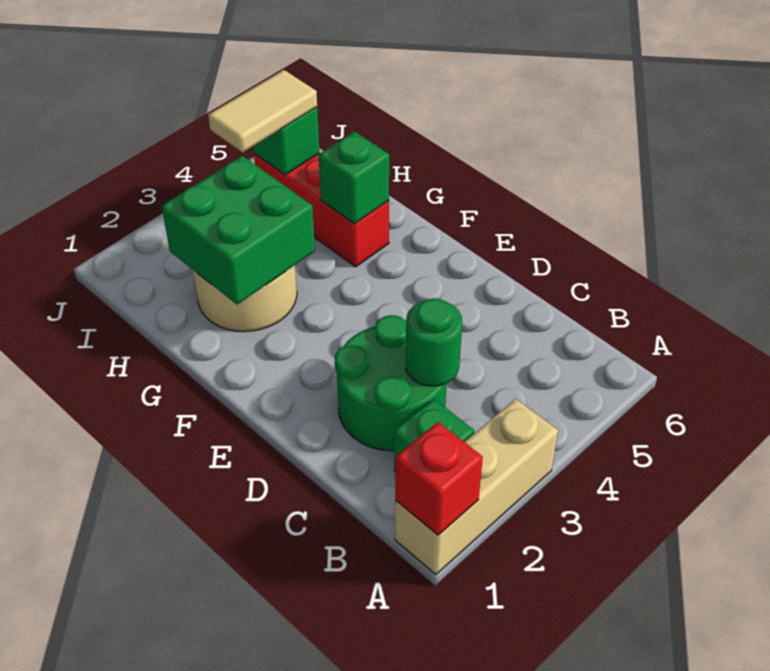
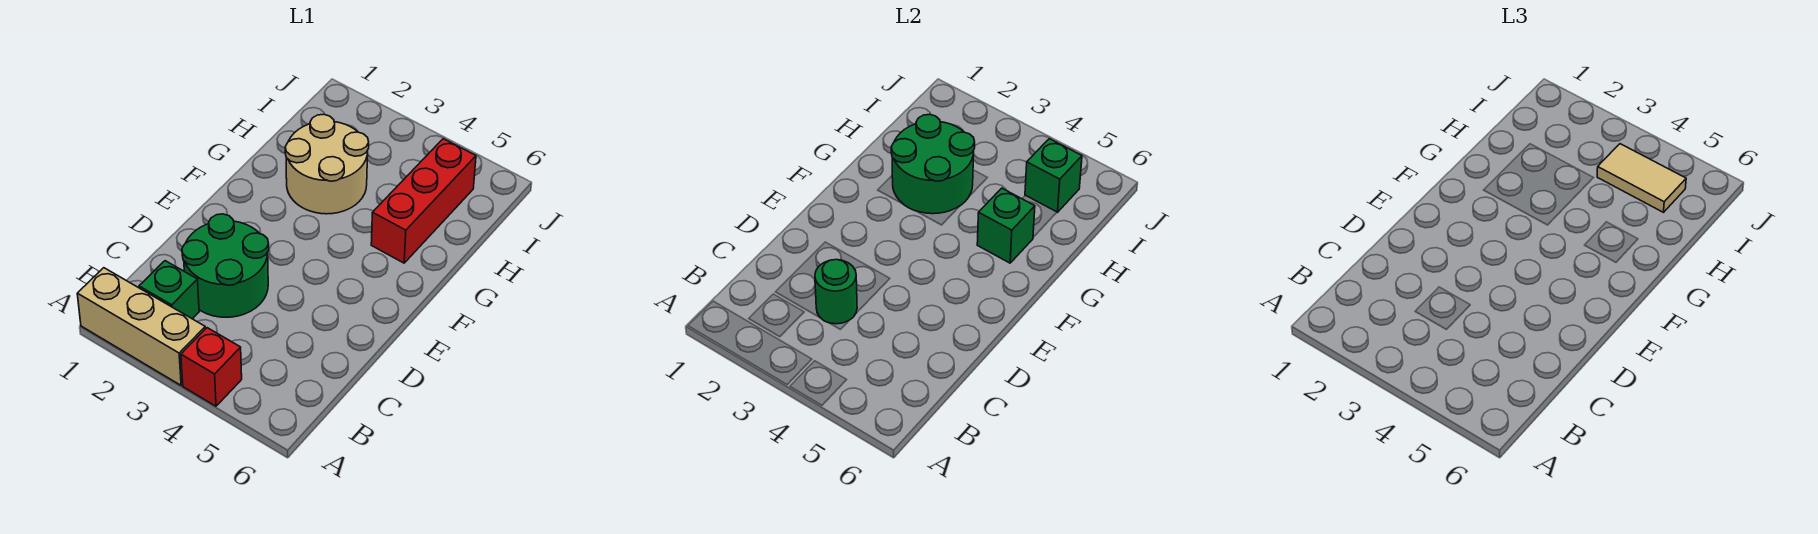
red brick A1 level 2 -> red brick A4 level 1
green brick G2:H3 level 2 -> green round brick G2:H3 level 2

